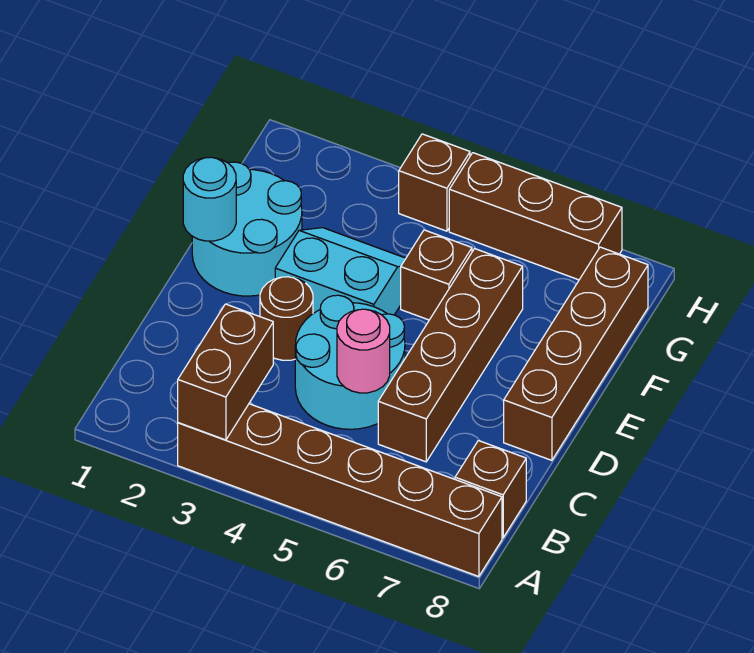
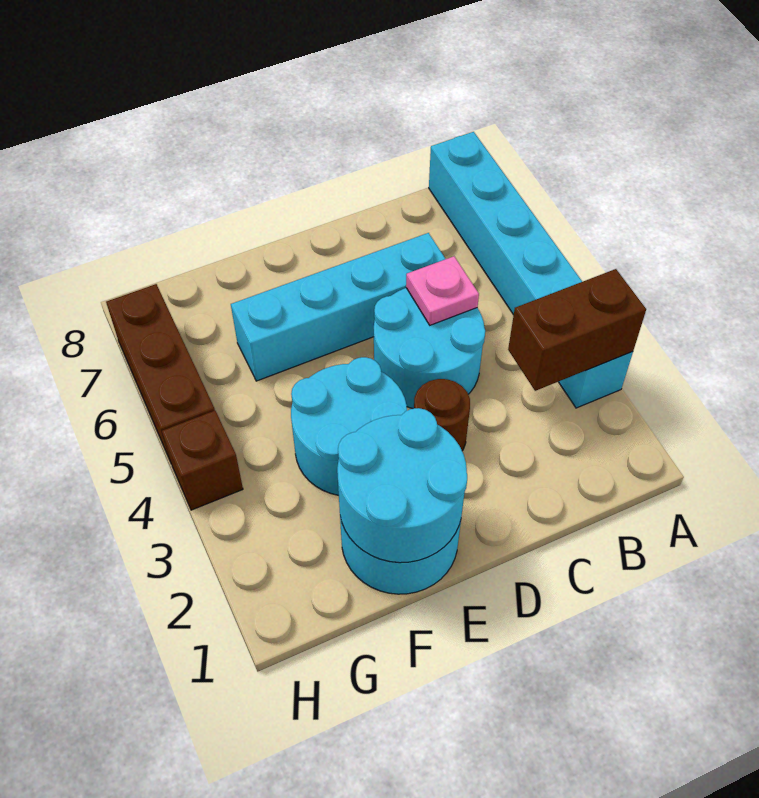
brown brick A3:A8 level 1 -> cyan brick A3:A8 level 1
brown brick B8 level 1 -> none
pink round brick C5 level 2 -> pink plate C5 level 2
brown brick C6:F6 level 1 -> cyan brick C6:F6 level 1
brown brick D8:G8 level 1 -> none
cyan round brick E1 level 2 -> cyan round brick E1:F2 level 2
cyan slope E3:F4 level 1 top E -> cyan round brick E3:F4 level 1
brown brick F5 level 1 -> none

